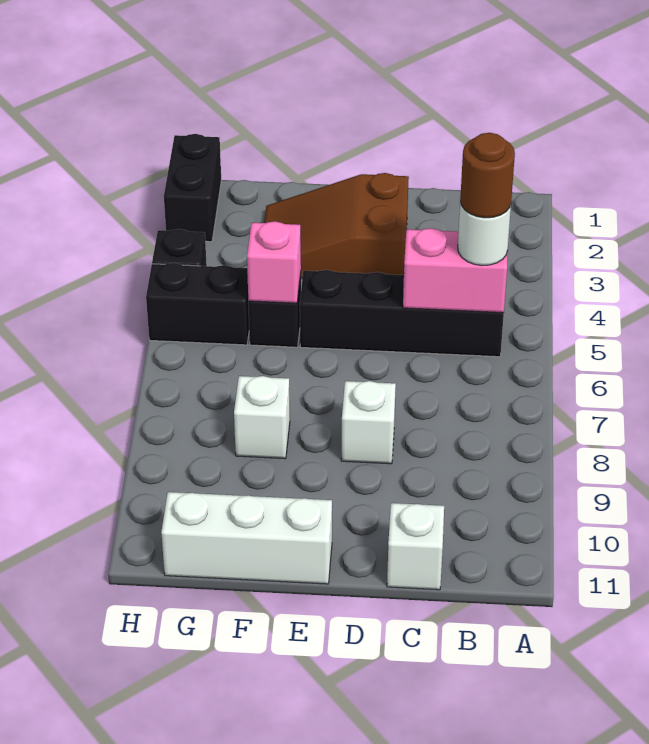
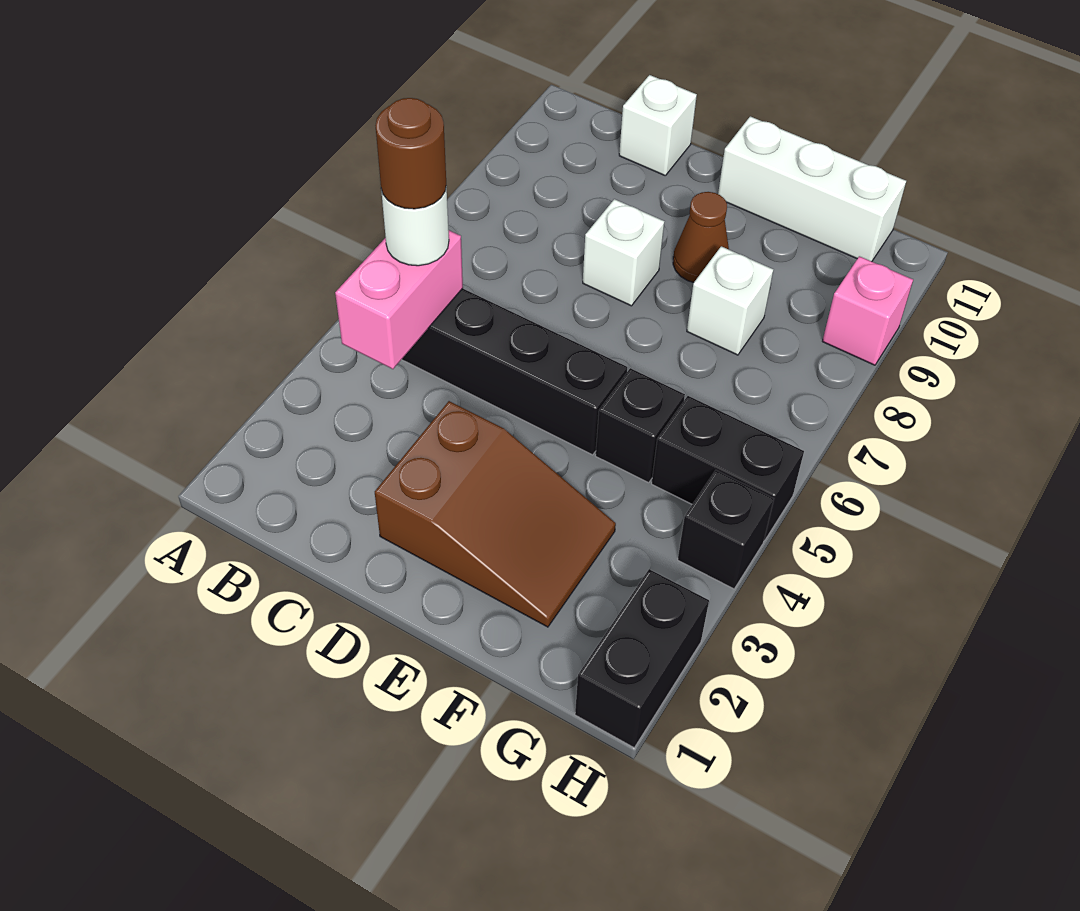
pink brick B5:C5 level 2 -> pink brick B4:B5 level 2
none -> brown cone E9 level 1
pink brick F5 level 2 -> pink brick H9 level 1

